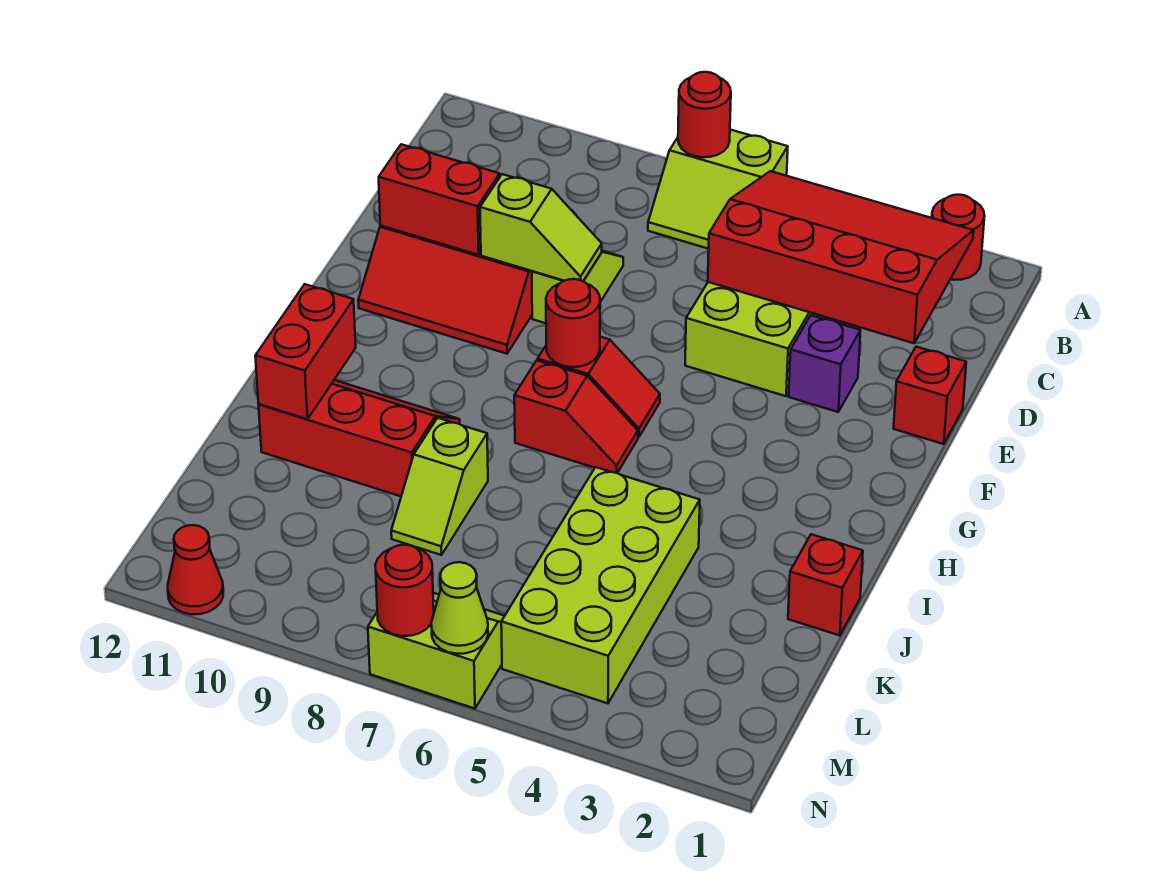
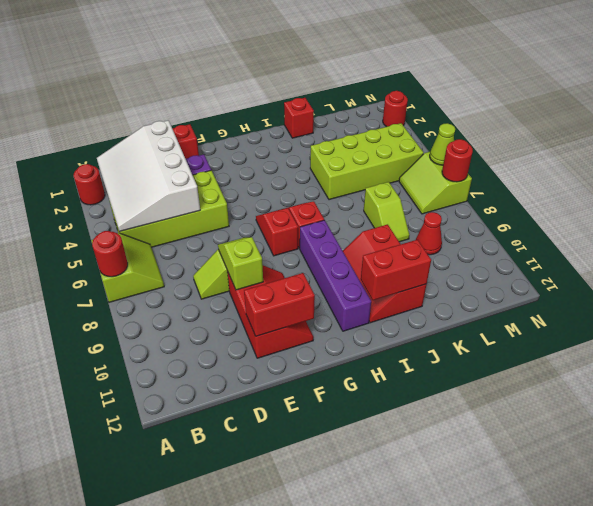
red slope B2:D5 level 2 top D -> white slope B2:D5 level 2 top D
red brick E10:E11 level 2 -> red brick E11:F11 level 2
red round brick G7 level 2 -> red round brick N2 level 1
none -> purple brick H8:H11 level 1
lime slope J8:K8 level 1 top J -> lime slope K7:K8 level 1 top 7
red cone N11 level 1 -> red cone L9 level 1

